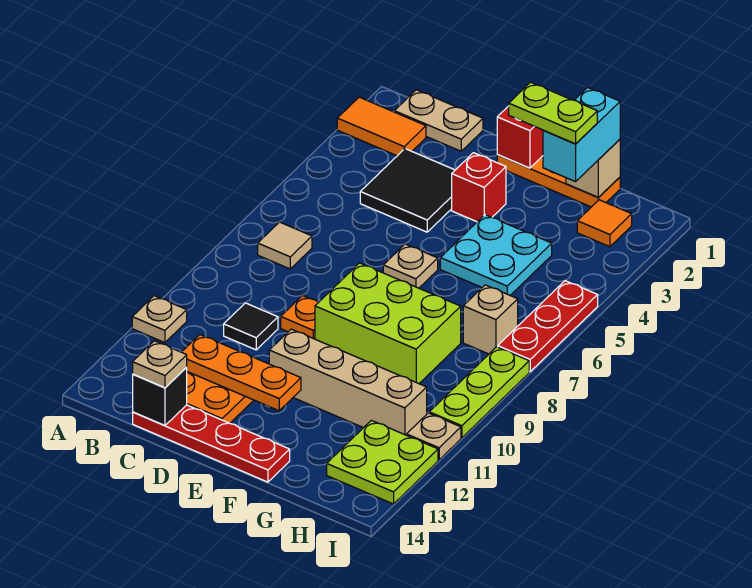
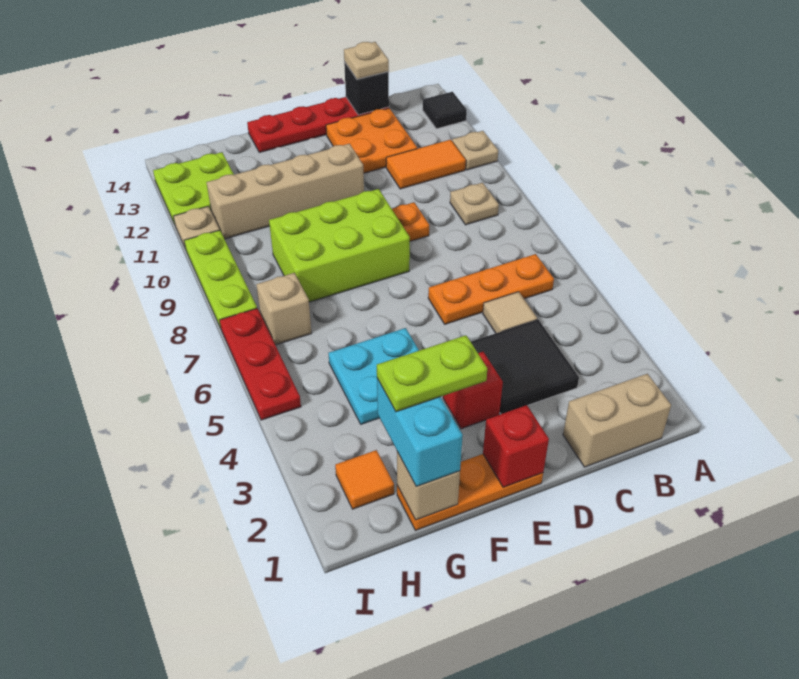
orange tile A2:B2 level 1 -> orange tile B11:C11 level 1
tan plate B1:C1 level 1 -> tan brick B1:C1 level 1
tan tile B7 level 1 -> tan tile C5 level 1
black tile C10 level 1 -> black tile A13 level 1
orange plate C12:E12 level 2 -> orange plate B6:D6 level 1
tan plate E6 level 1 -> tan plate B9 level 1

